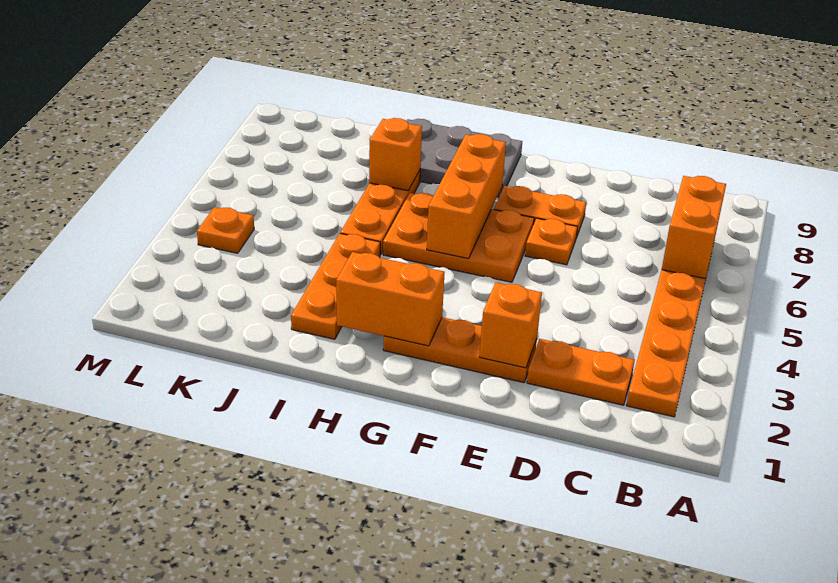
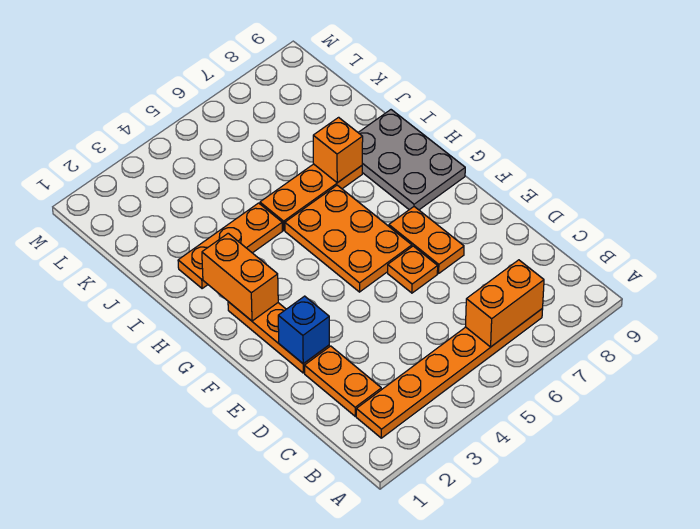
orange brick E2 level 2 -> blue brick E2 level 2
orange brick G5:G7 level 2 -> none
orange plate L4 level 1 -> none

